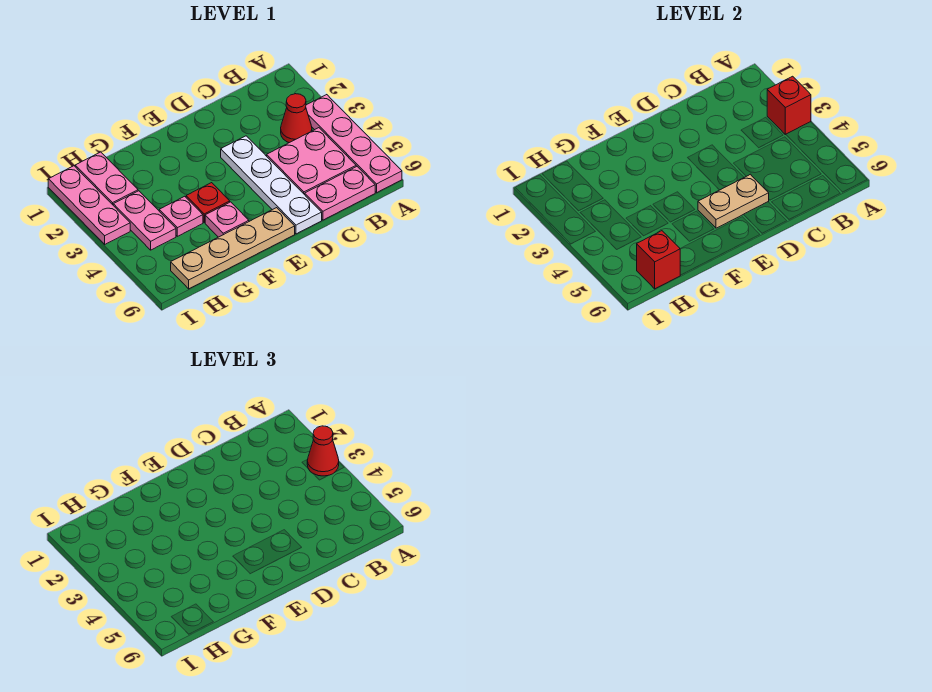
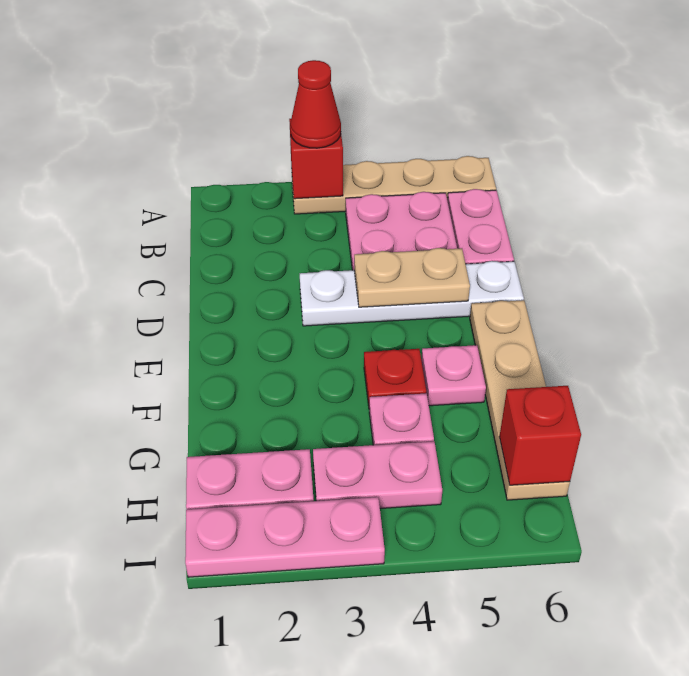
pink plate A3:A6 level 1 -> tan plate A3:A6 level 1
red cone B3 level 1 -> none
tan plate D5:E5 level 2 -> tan plate D4:D5 level 2

